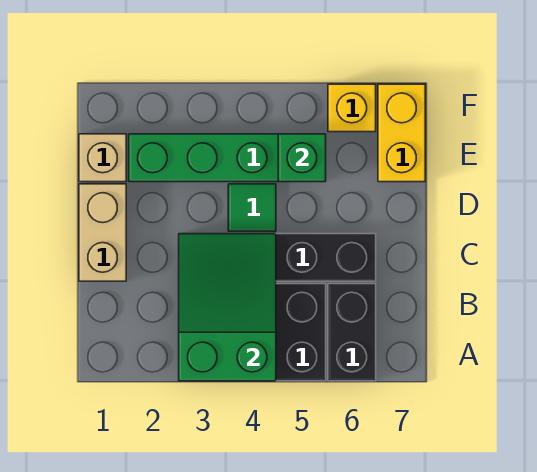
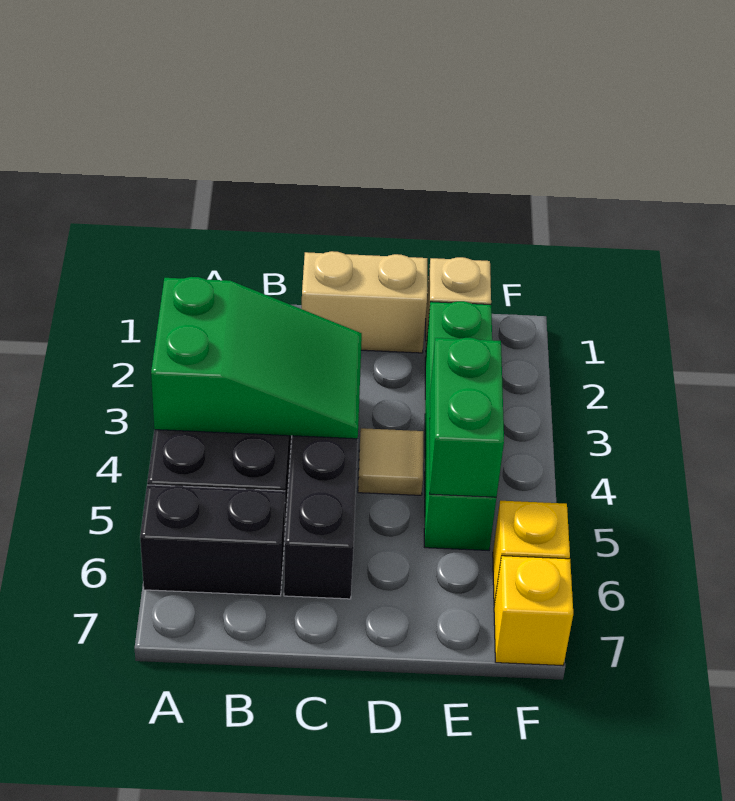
green tile D4 level 1 -> tan tile D4 level 1
green brick E5 level 2 -> green brick E4:E5 level 2
yellow brick E7:F7 level 1 -> yellow brick F7 level 1

